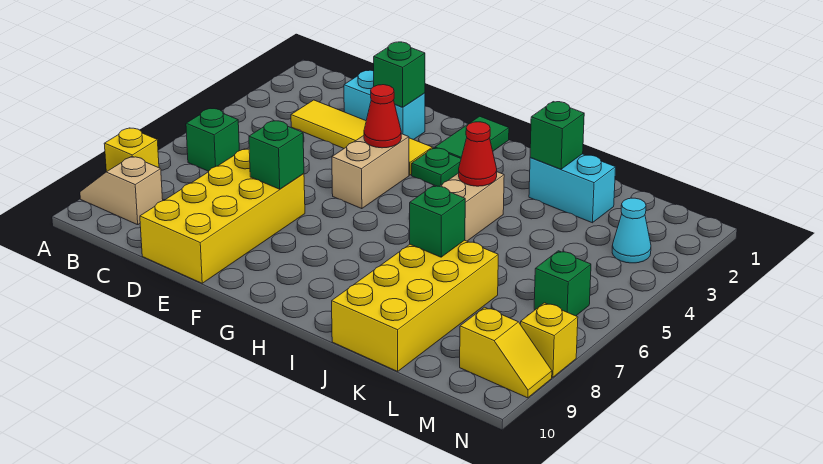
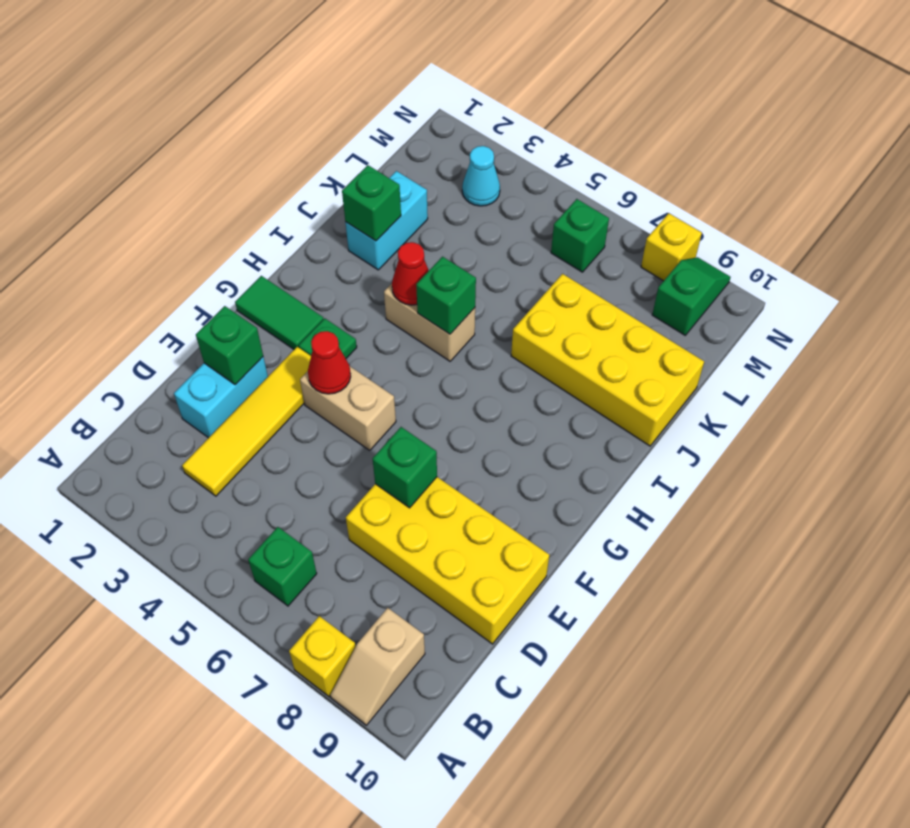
green brick J7 level 2 -> green brick I5 level 2
yellow slope M9:N9 level 1 top M -> green slope M9:N9 level 1 top M

